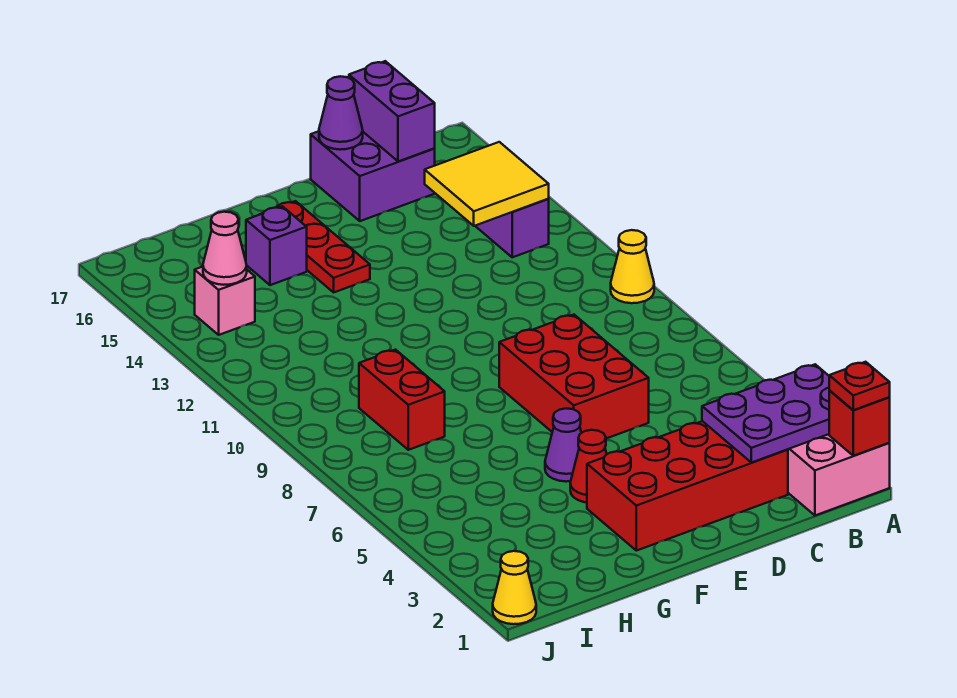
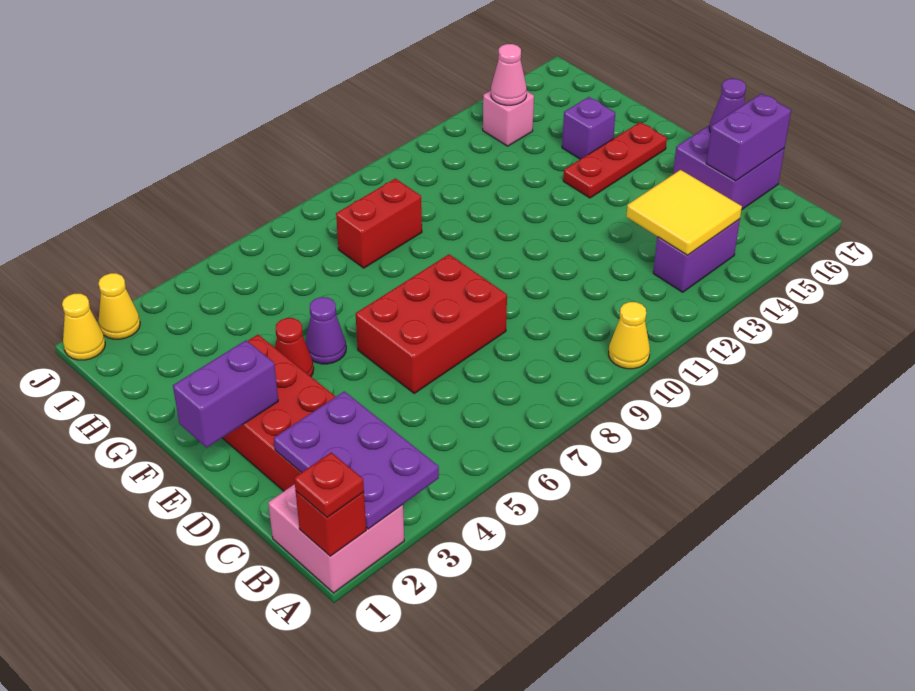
none -> purple brick E1:E2 level 2
none -> yellow cone J2 level 1

